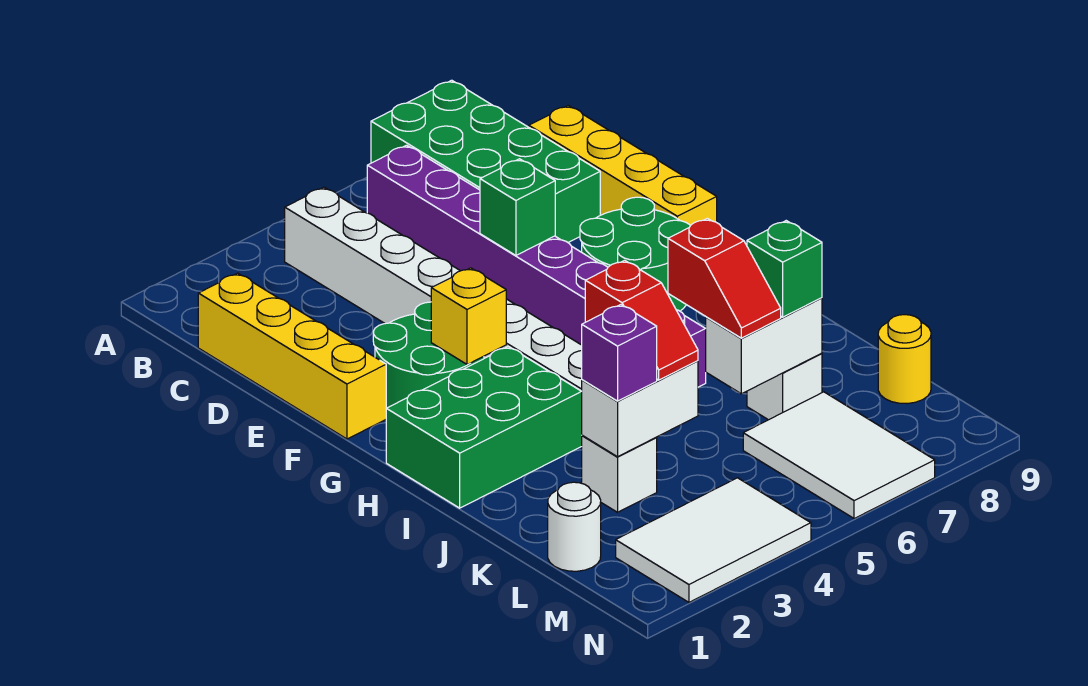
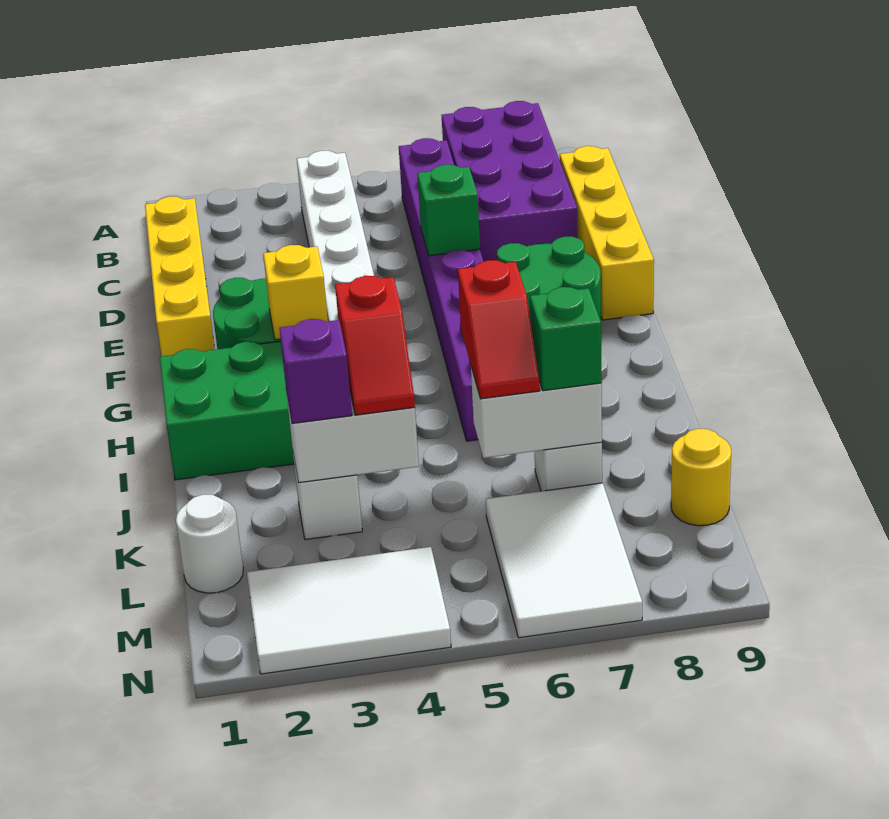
green brick A7:D8 level 1 -> purple brick A7:D8 level 1

